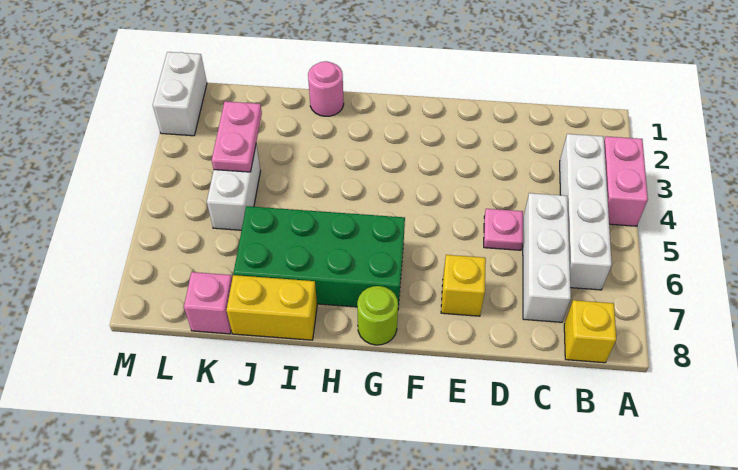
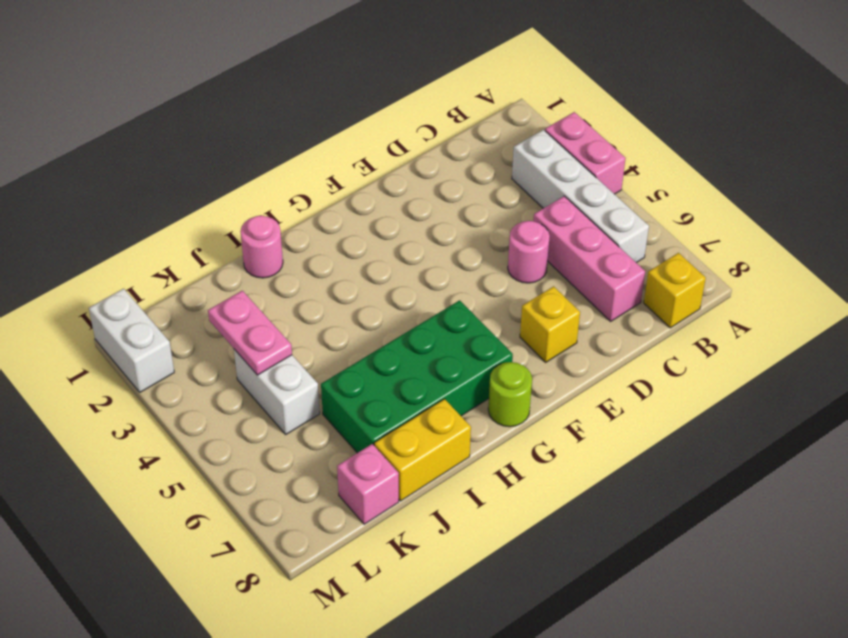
white brick C5:C7 level 1 -> pink brick C5:C7 level 1
pink plate D5 level 1 -> pink round brick D5 level 1

